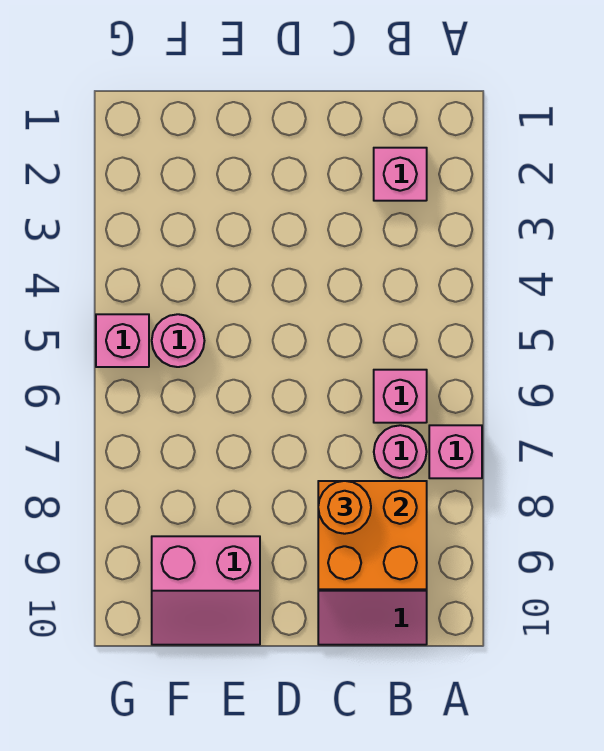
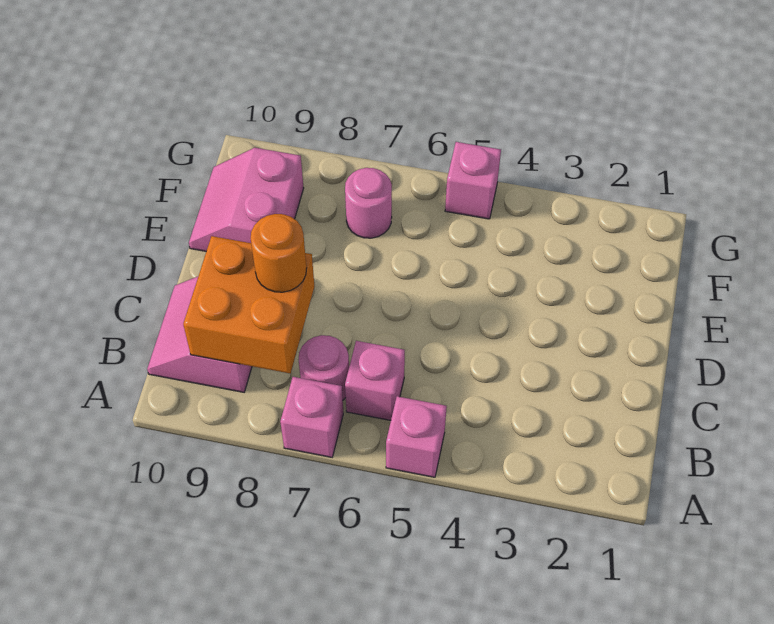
pink brick B2 level 1 -> pink brick A5 level 1
pink round brick F5 level 1 -> pink round brick F7 level 1

